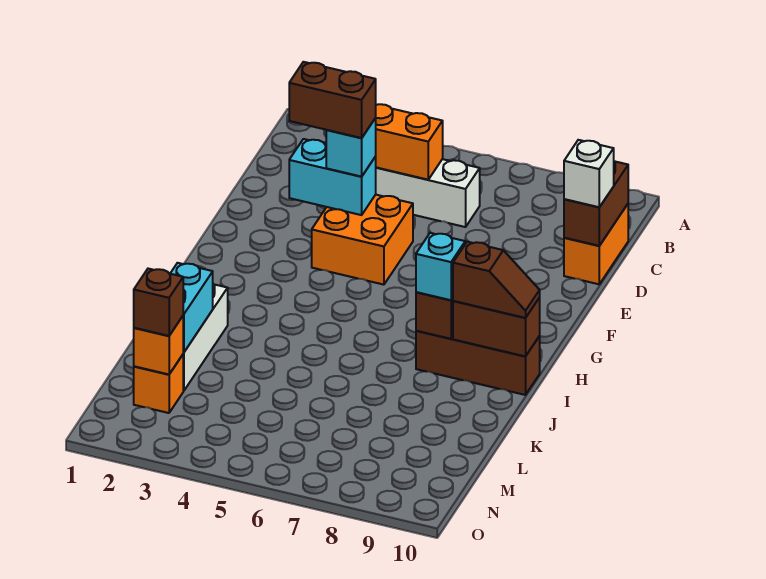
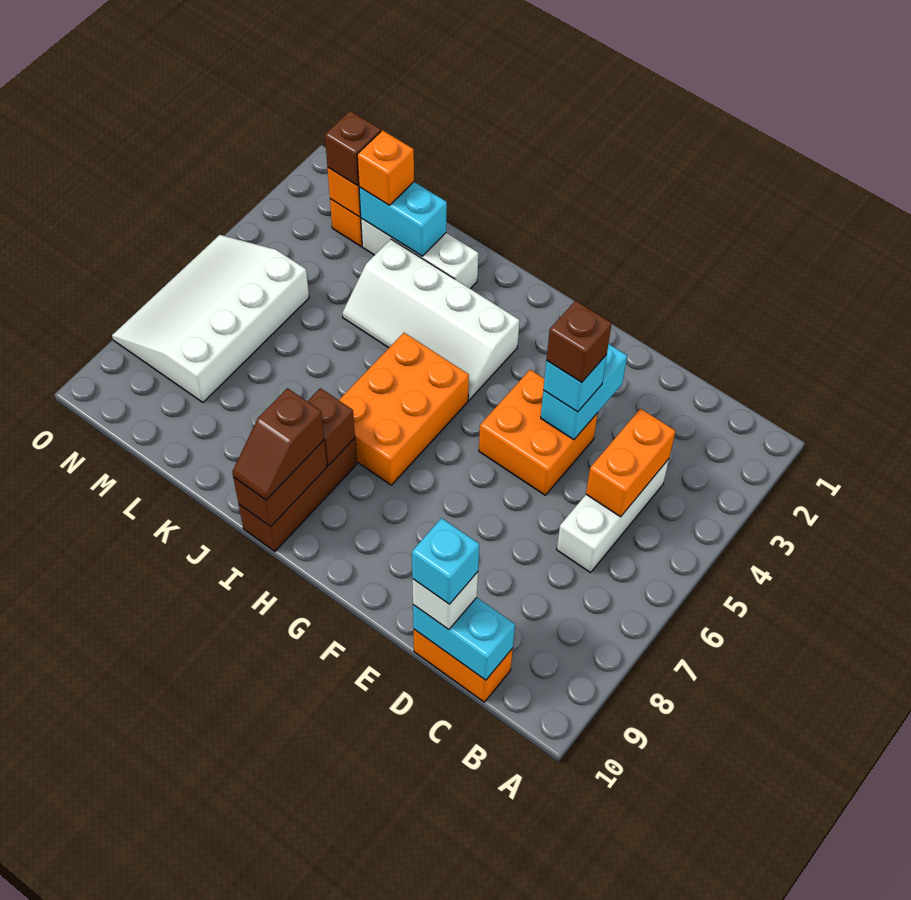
brown brick C10:D10 level 2 -> cyan brick C10:D10 level 2
brown brick E3:E4 level 4 -> brown brick E4 level 4
none -> white slope H3:K4 level 1 top 3
none -> orange brick H5:I7 level 1
cyan brick I8 level 3 -> cyan brick D10 level 4
none -> orange brick L2 level 3
none -> white slope M5:O8 level 1 top M

